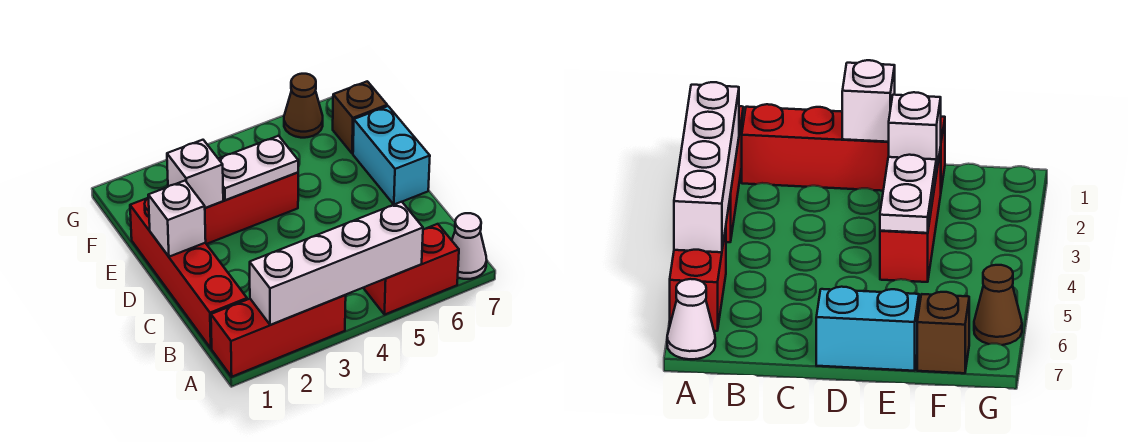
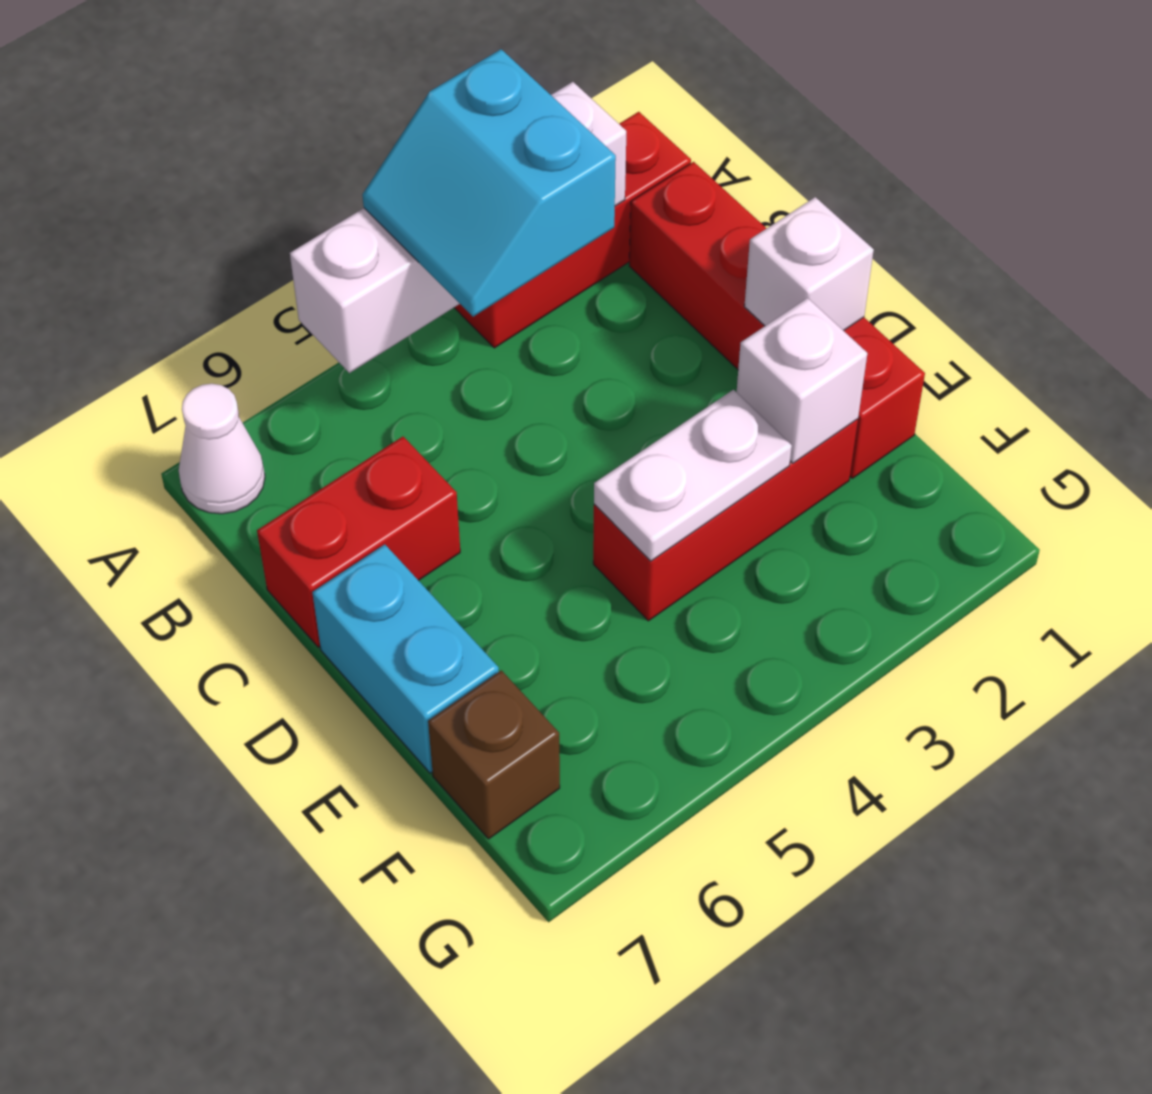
none -> cyan slope A3:B4 level 3 top 3
red brick A5:A6 level 1 -> red brick C6:C7 level 1
brown cone G6 level 1 -> none

